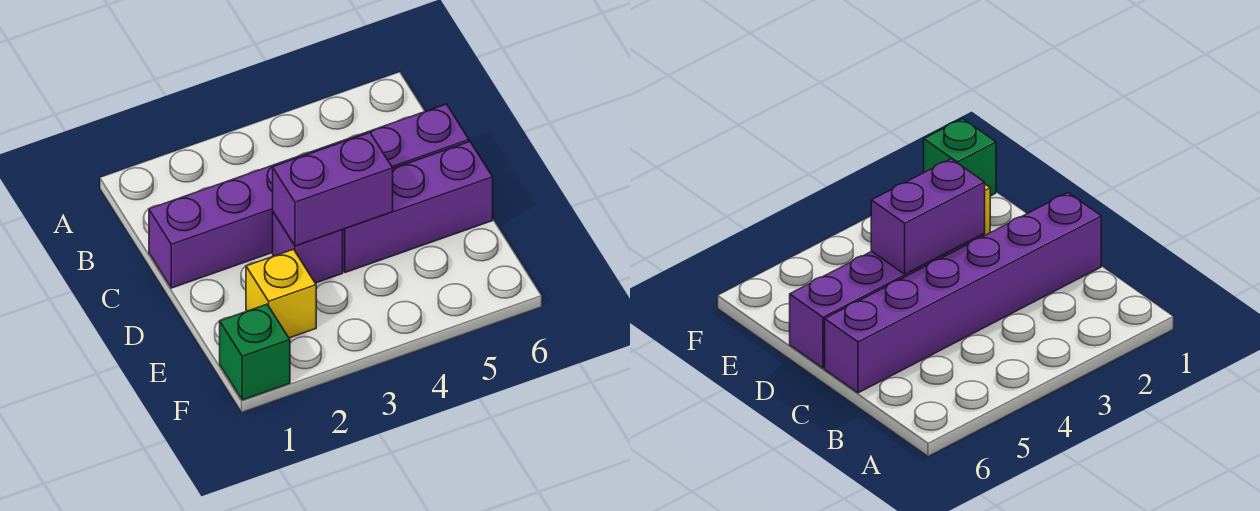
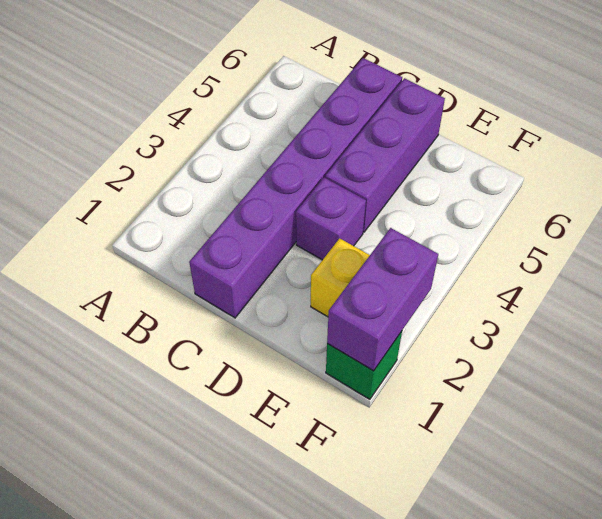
purple brick D3:D4 level 2 -> purple brick F1:F2 level 2

